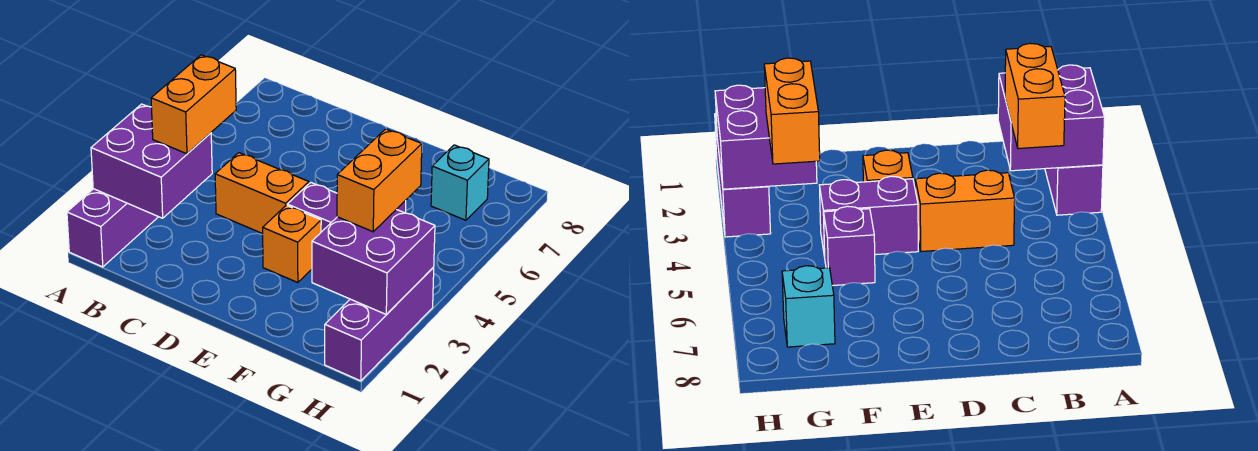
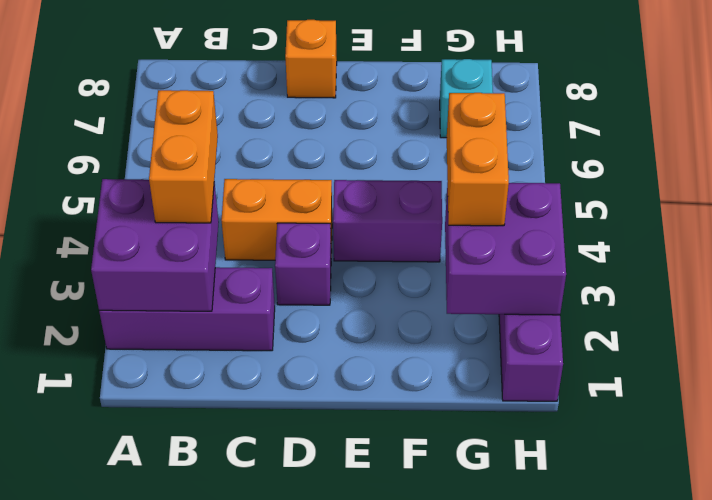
purple brick A1:A3 level 1 -> purple brick A2:C2 level 1
orange brick E3 level 1 -> orange brick D8 level 1
purple brick F5 level 1 -> purple brick D3 level 1

